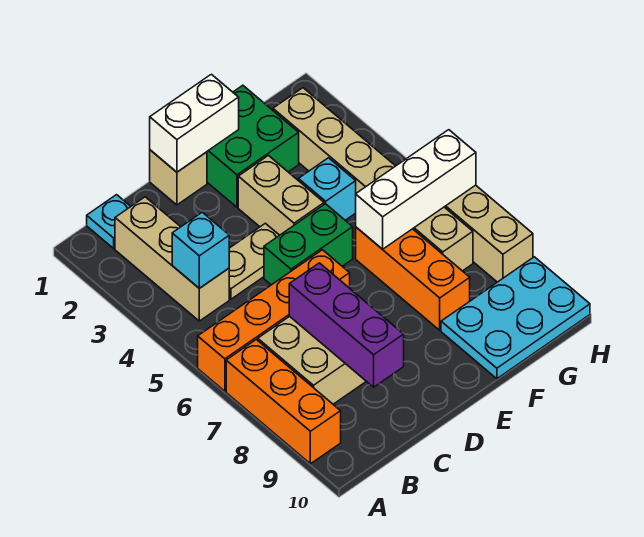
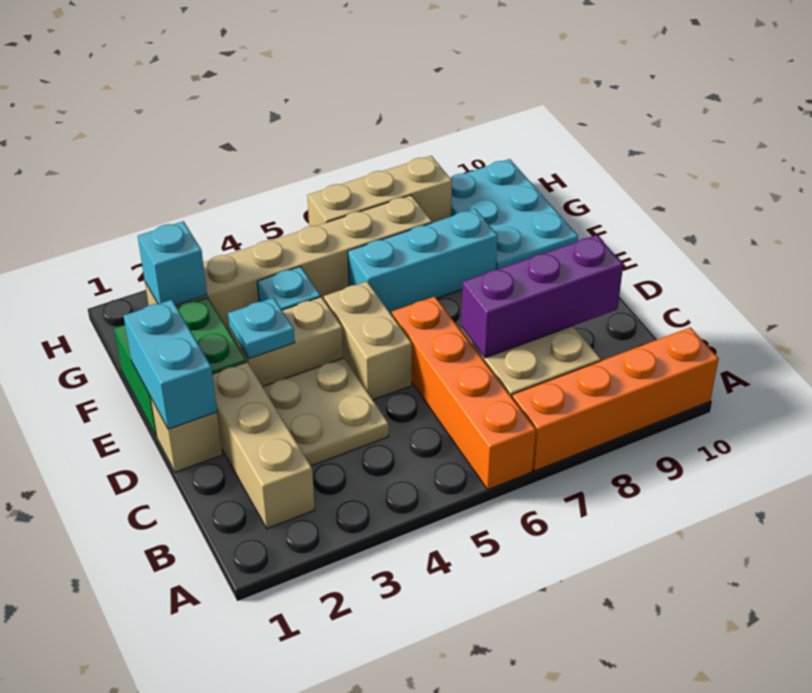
orange brick A7:A9 level 1 -> orange brick A7:A10 level 1
cyan plate B1 level 1 -> cyan plate E3 level 2
tan brick B2:B4 level 1 -> tan brick B2:D2 level 1
cyan brick B4 level 2 -> cyan brick G2 level 2
tan plate C4:D4 level 1 -> tan plate C3:D4 level 1
white brick D1:E1 level 2 -> cyan brick D1:E1 level 2
green brick D5:E5 level 1 -> tan brick D5:E5 level 1
orange brick F6:F8 level 1 -> cyan brick F6:F8 level 1
white brick F6:H6 level 2 -> none

